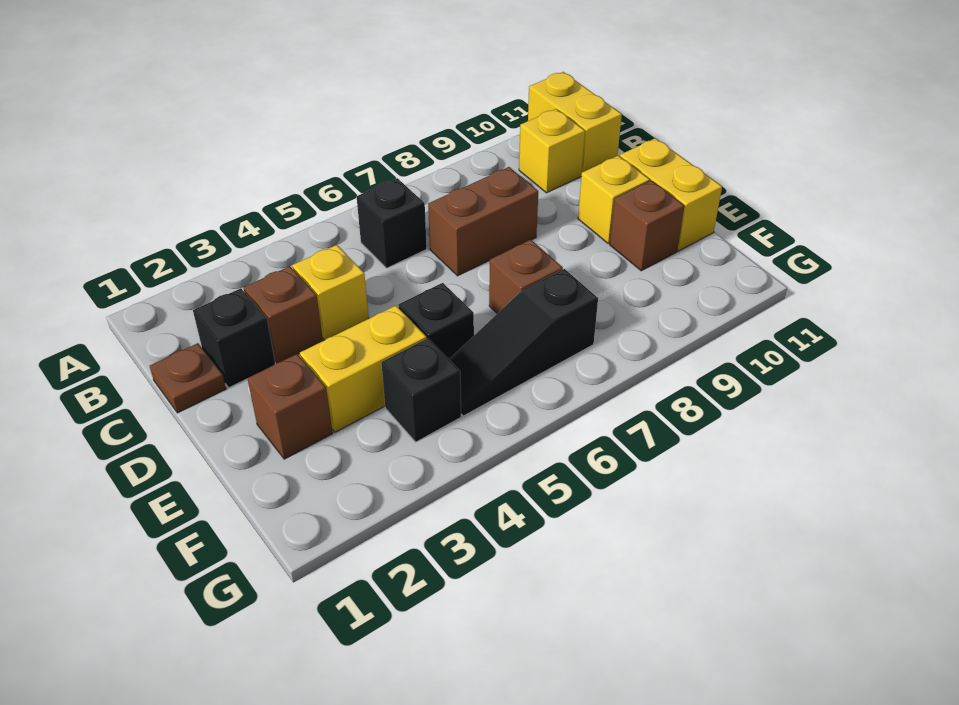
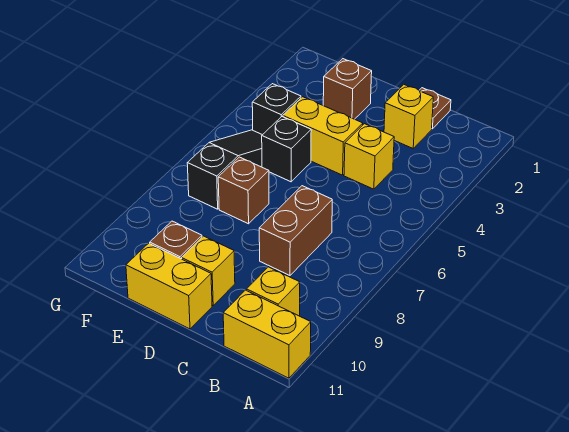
black brick B6 level 1 -> none
black brick C2 level 1 -> yellow brick C2 level 1
brown brick C3 level 1 -> none
yellow brick E3:E4 level 1 -> yellow brick D4:E4 level 1

